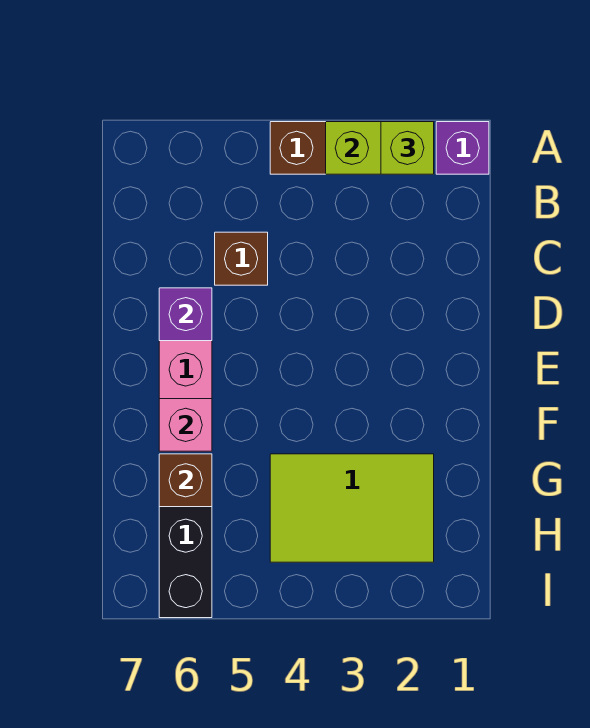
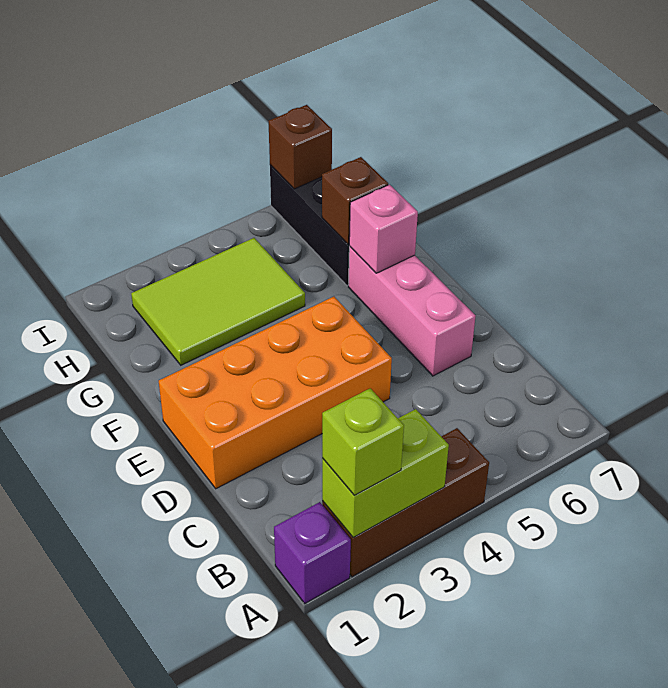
brown brick C5 level 1 -> brown brick I6 level 2
none -> orange brick D1:E4 level 1
purple brick D6 level 2 -> none

